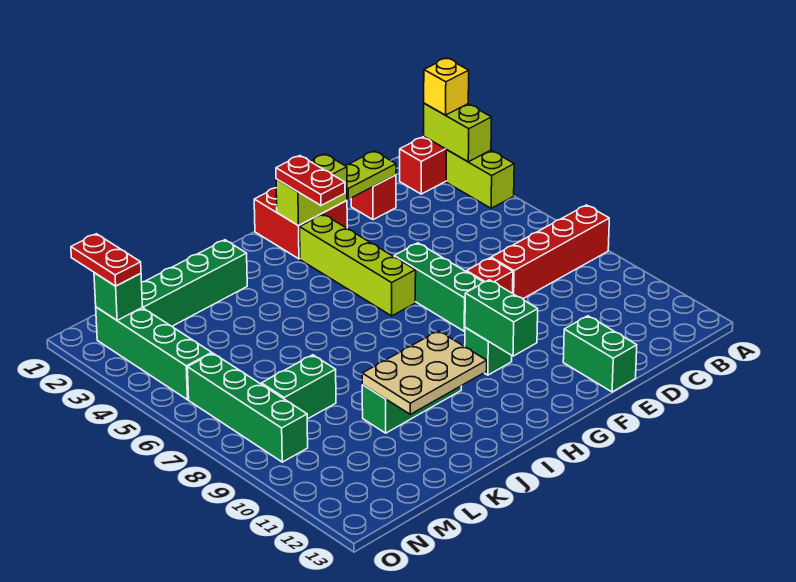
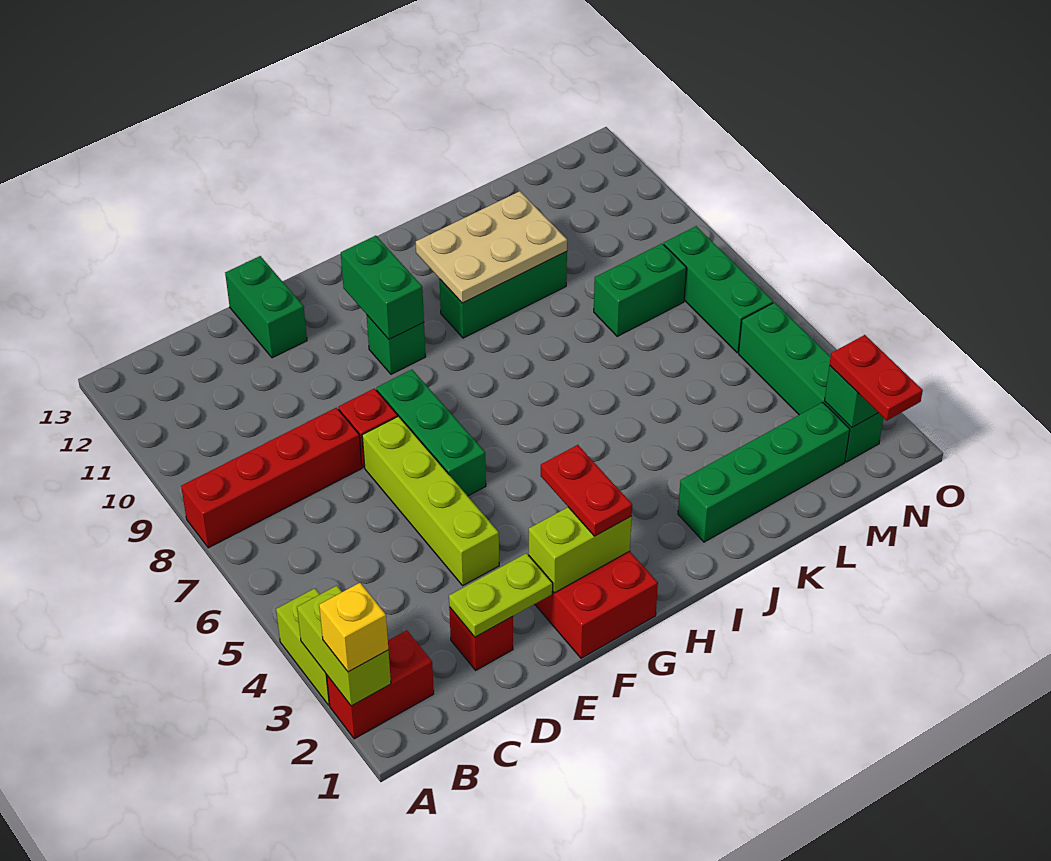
lime brick G3:G6 level 1 -> lime brick E4:E7 level 1
green brick N6:N9 level 1 -> green brick N6:N8 level 1

